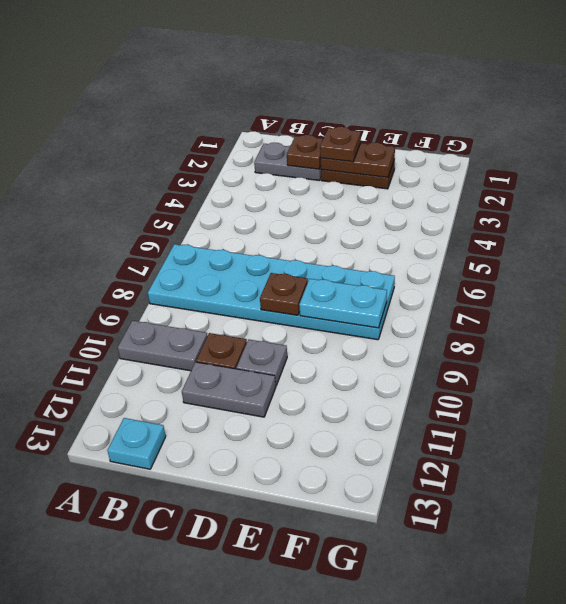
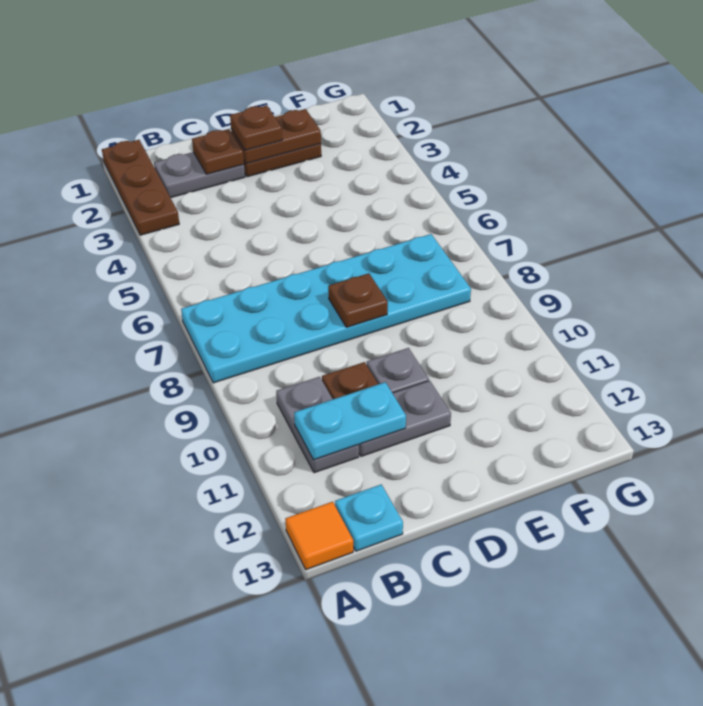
none -> brown plate A1:A3 level 1
grey plate A10:B10 level 1 -> grey plate B10:B11 level 1
none -> orange tile A13 level 1
cyan plate E8:F8 level 2 -> cyan plate B11:C11 level 2

